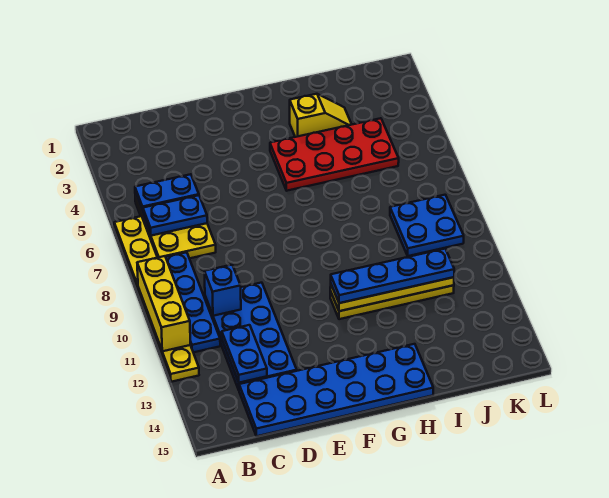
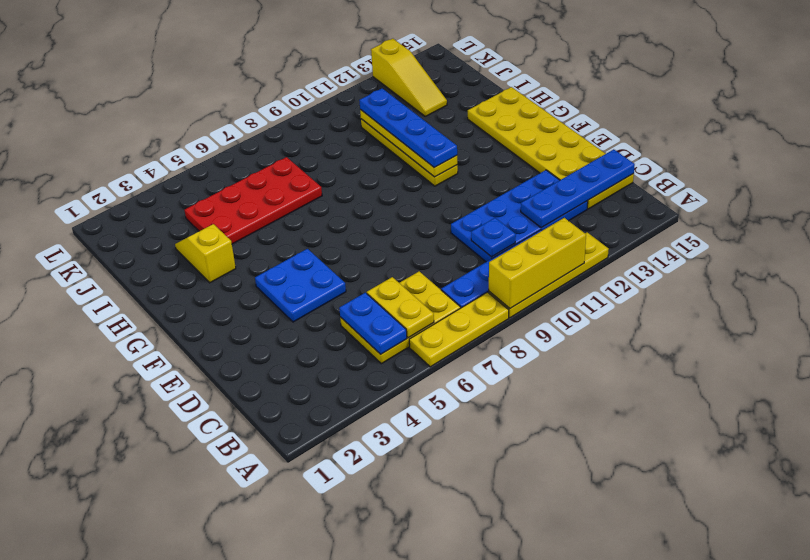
blue plate B6:C6 level 2 -> yellow plate B6:C6 level 2
blue brick C10 level 2 -> blue plate C10 level 2
blue plate C12:C13 level 2 -> blue plate C12:C15 level 2
blue plate C14:H15 level 1 -> yellow plate C14:H15 level 1
red plate G4:J5 level 1 -> red plate I4:J7 level 1
blue plate J8:K9 level 1 -> blue plate E4:F5 level 1
none -> yellow slope J13:L13 level 1 top L

